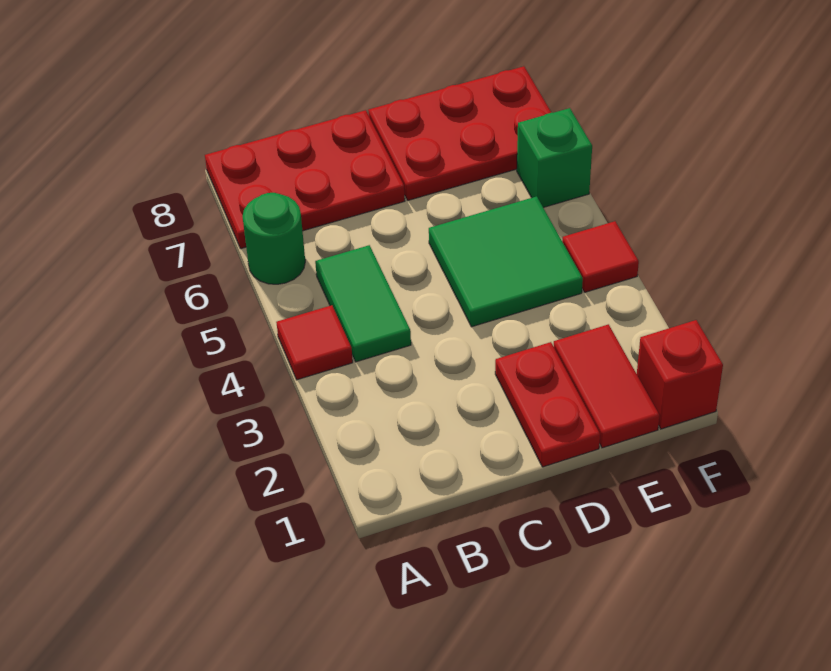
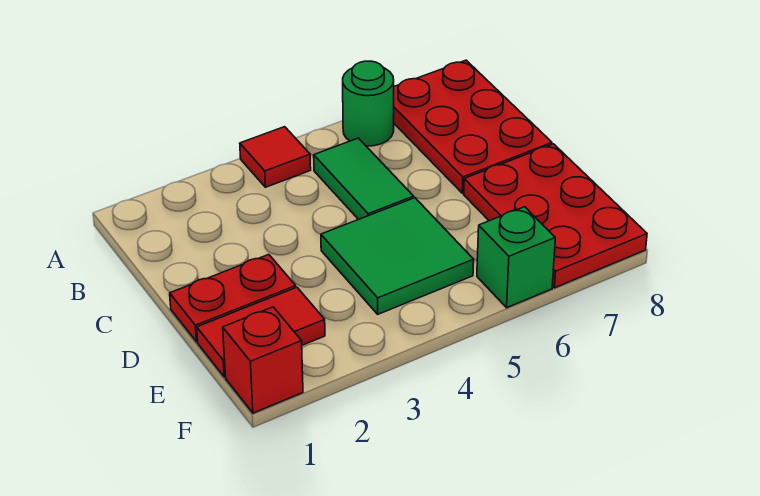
green tile B4:B5 level 1 -> green tile B5:C5 level 1
red tile F4 level 1 -> none

